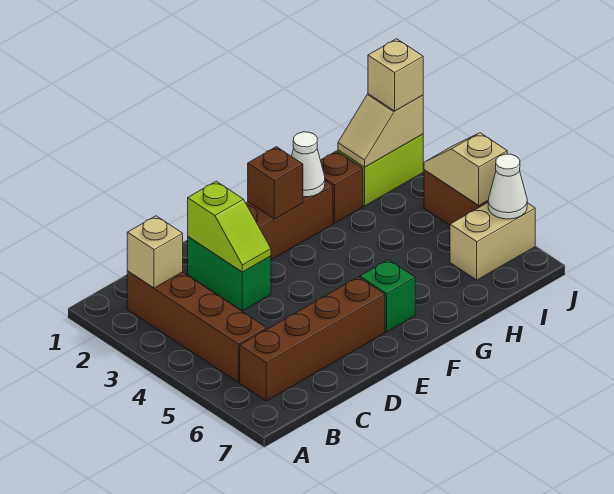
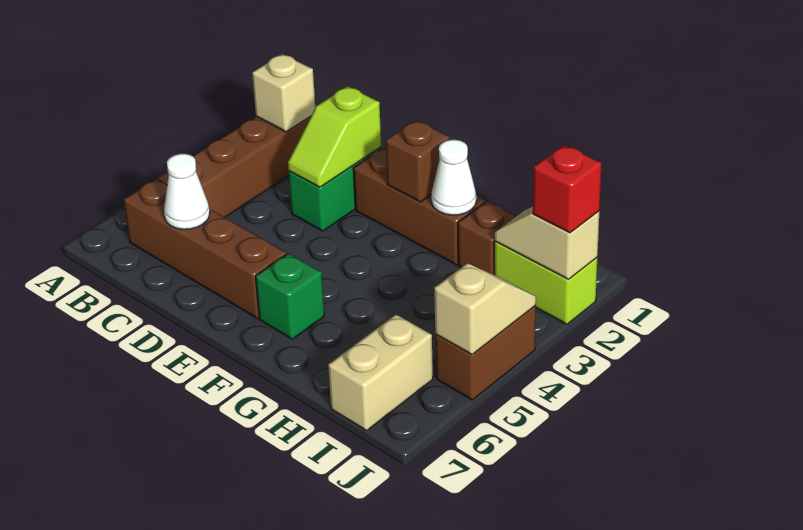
tan brick I6:J6 level 1 -> tan brick I6:I7 level 1
tan brick J2 level 3 -> red brick J2 level 3
white cone J6 level 2 -> white cone C6 level 2

